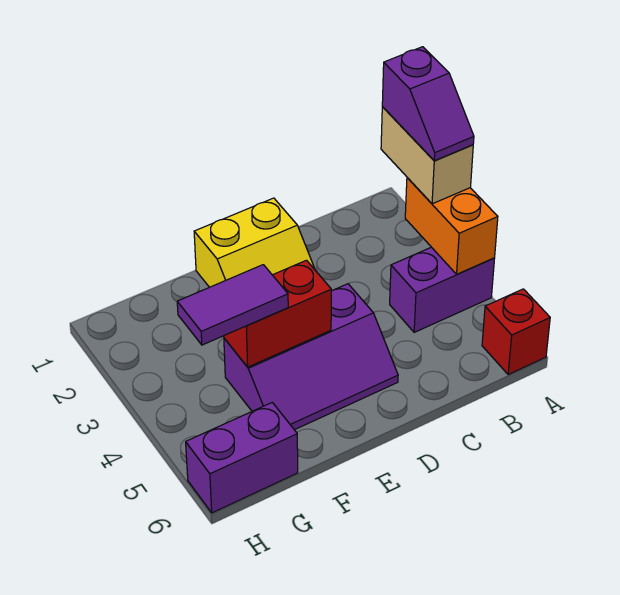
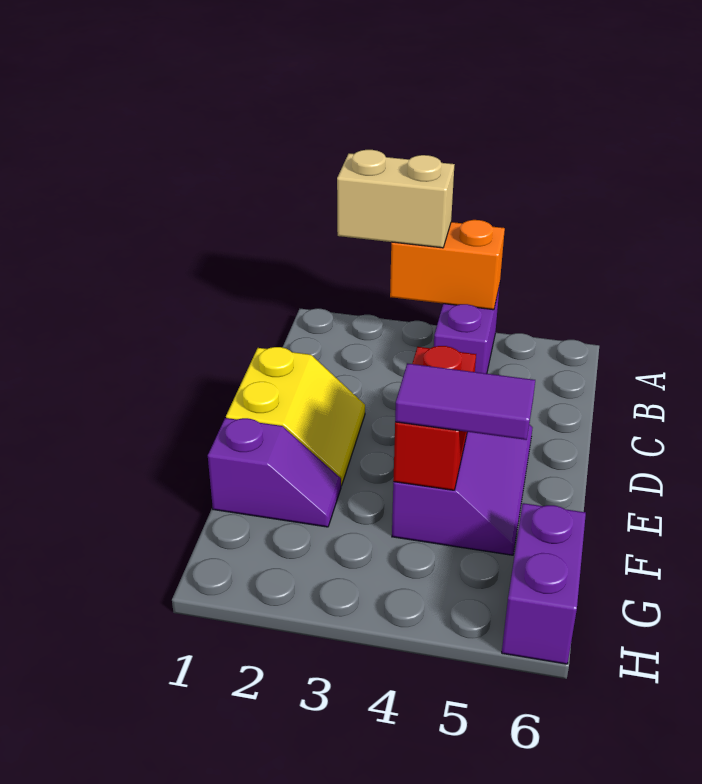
purple slope A2:A3 level 4 top 2 -> purple slope F1:F2 level 1 top 1
red brick A6 level 1 -> none
purple tile F4:G4 level 3 -> purple tile F4:F5 level 3

